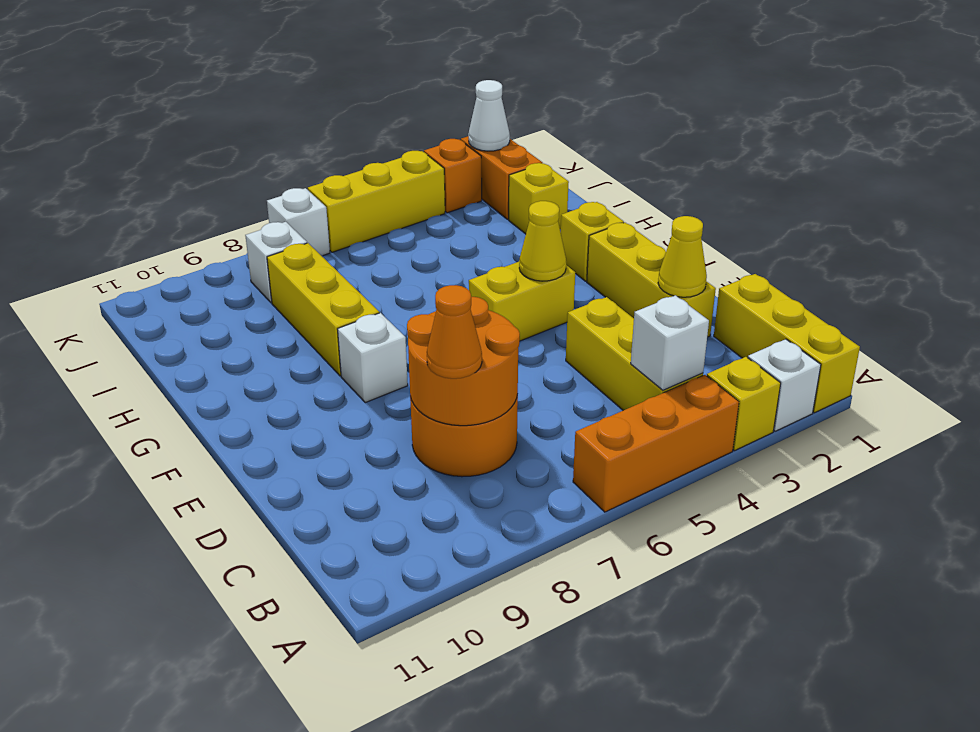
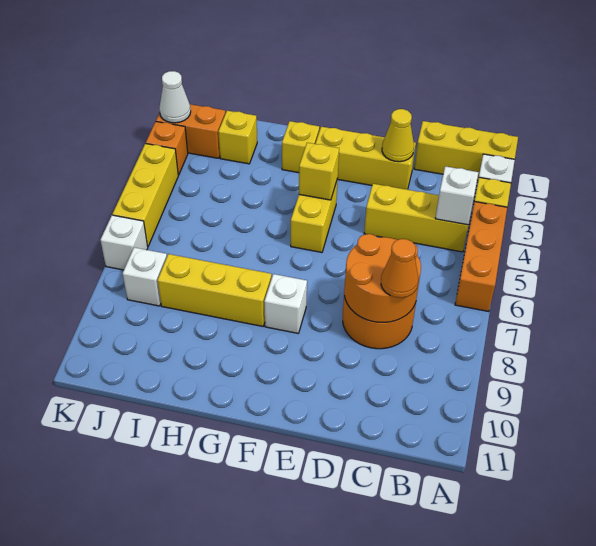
yellow cone F4 level 2 -> yellow brick F4 level 2

